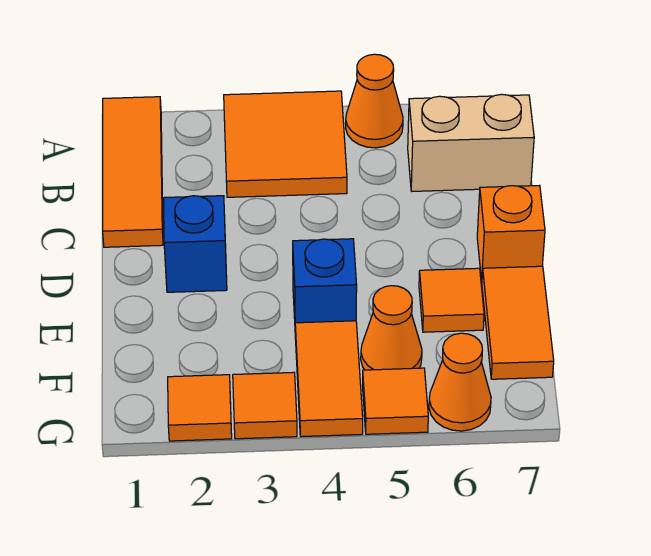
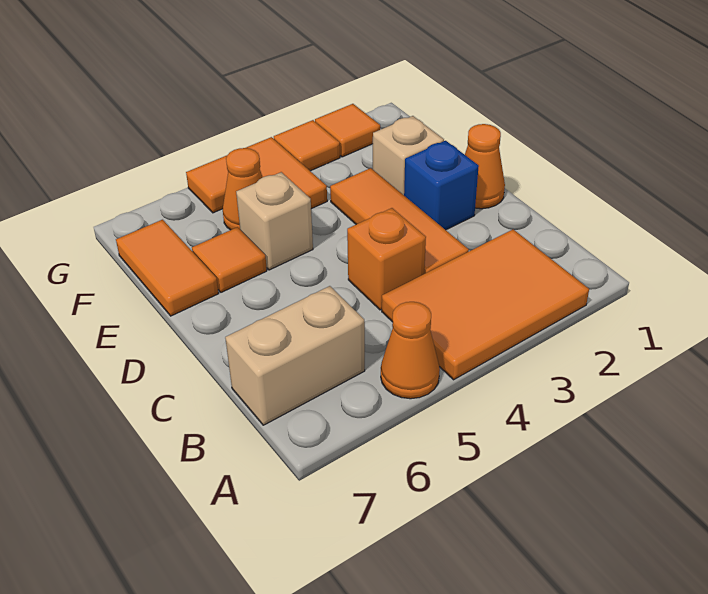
orange tile A1:C1 level 1 -> orange tile C3:E3 level 1
orange tile A3:B4 level 1 -> orange tile A2:B4 level 1
orange brick D7 level 1 -> orange brick C4 level 1
none -> tan brick E2 level 1
blue brick E4 level 1 -> none
none -> tan brick E5 level 1
orange cone G6 level 1 -> orange cone D1 level 1

